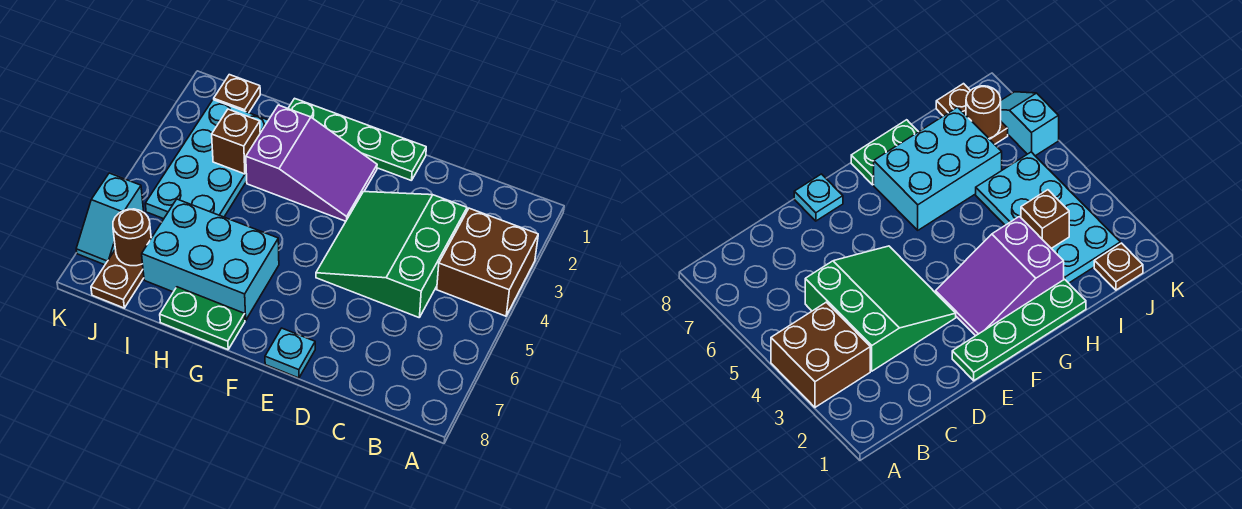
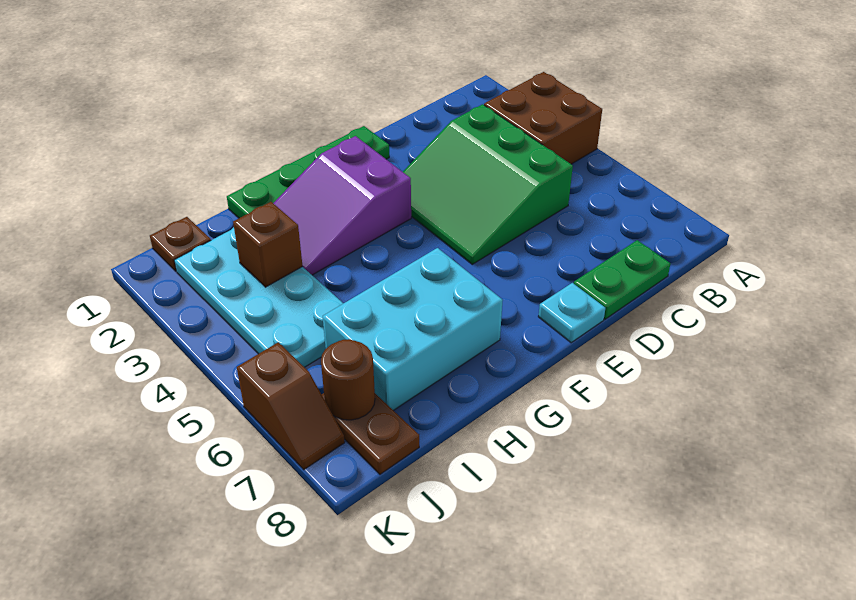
purple slope F2:H3 level 1 top H -> purple slope F2:H3 level 1 top F
green plate G8:H8 level 1 -> green plate C8:D8 level 1
cyan slope K6:K7 level 1 top 6 -> brown slope K6:K7 level 1 top 6

